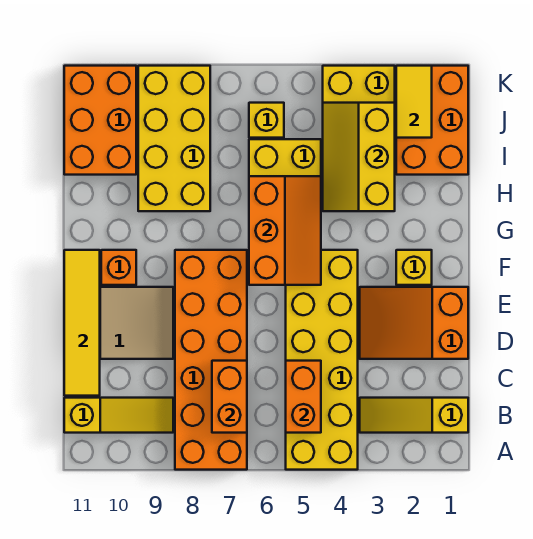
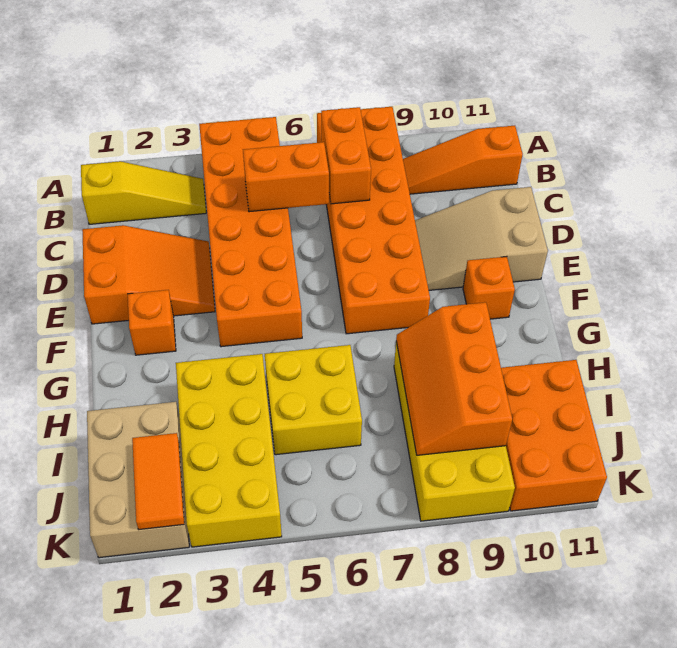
yellow brick A4:F5 level 1 -> orange brick A4:F5 level 1
orange brick B5:C5 level 2 -> orange brick C5:C6 level 2
yellow slope B9:B11 level 1 top 11 -> orange slope B9:B11 level 1 top 11
yellow tile C11:F11 level 2 -> none
yellow brick F2 level 1 -> orange brick F2 level 1
orange slope F5:H6 level 2 top 6 -> orange slope H8:J9 level 2 top 9
yellow slope H3:J4 level 2 top 3 -> none
orange brick I1:K2 level 1 -> tan brick I1:K2 level 1
yellow tile J2:K2 level 2 -> orange tile J2:K2 level 2
yellow brick J6 level 1 -> none

